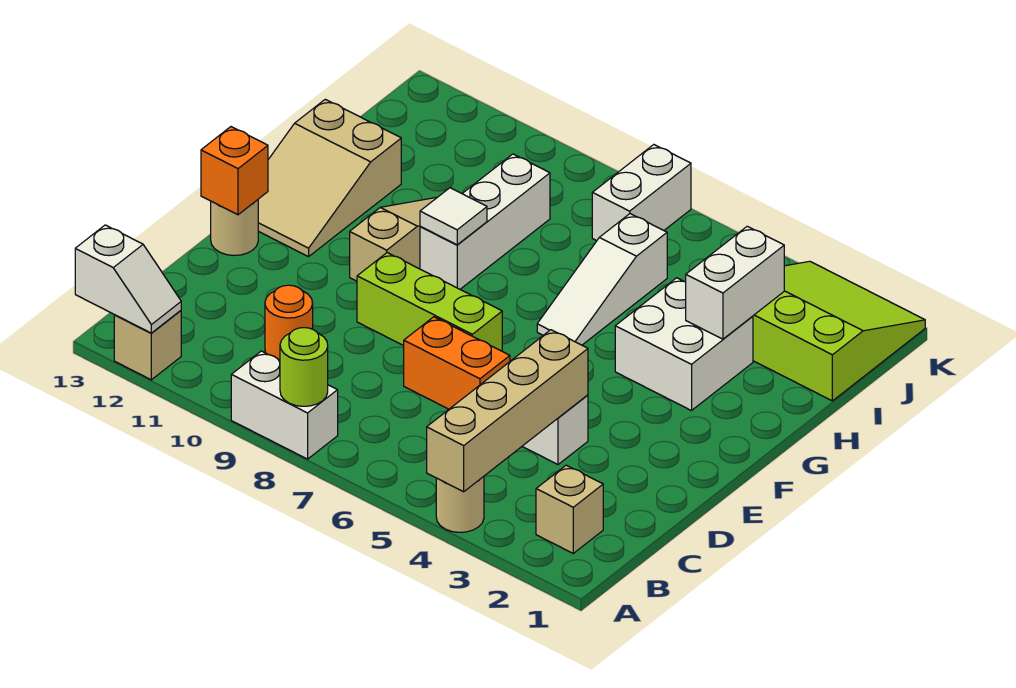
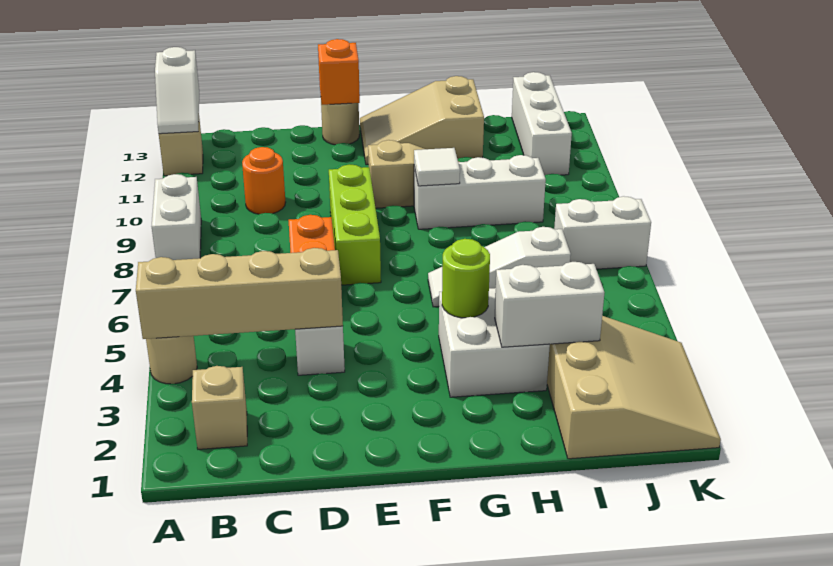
lime round brick A8 level 2 -> lime round brick G4 level 2
lime slope I1:K3 level 1 top I -> tan slope I1:K3 level 1 top I
none -> white brick J11:J13 level 1

